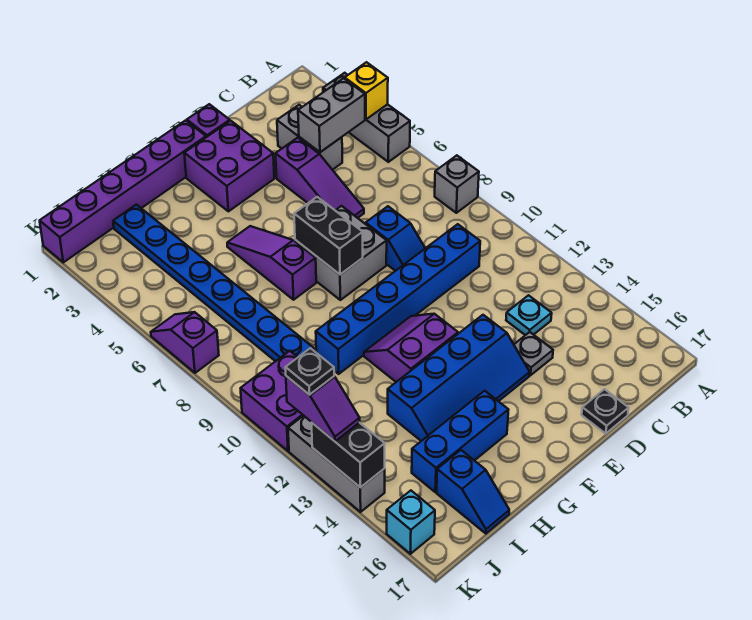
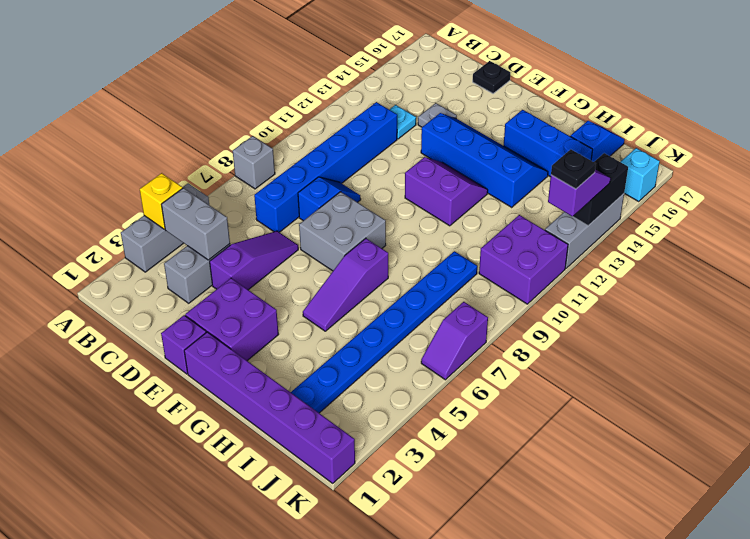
blue brick C10:H10 level 1 -> blue brick C7:C12 level 1
black brick F7:F8 level 2 -> none
purple slope F11:G12 level 1 top 12 -> purple slope F11:G12 level 1 top 11

